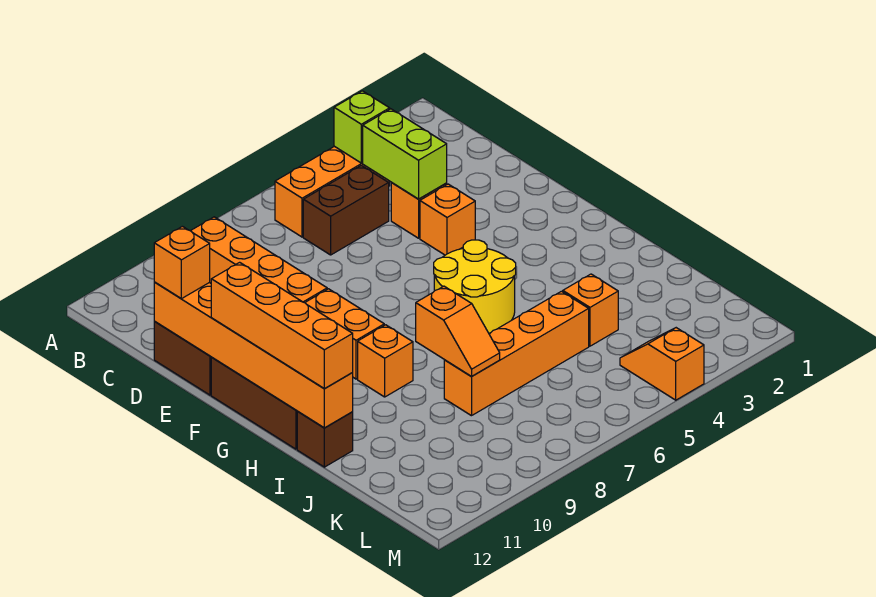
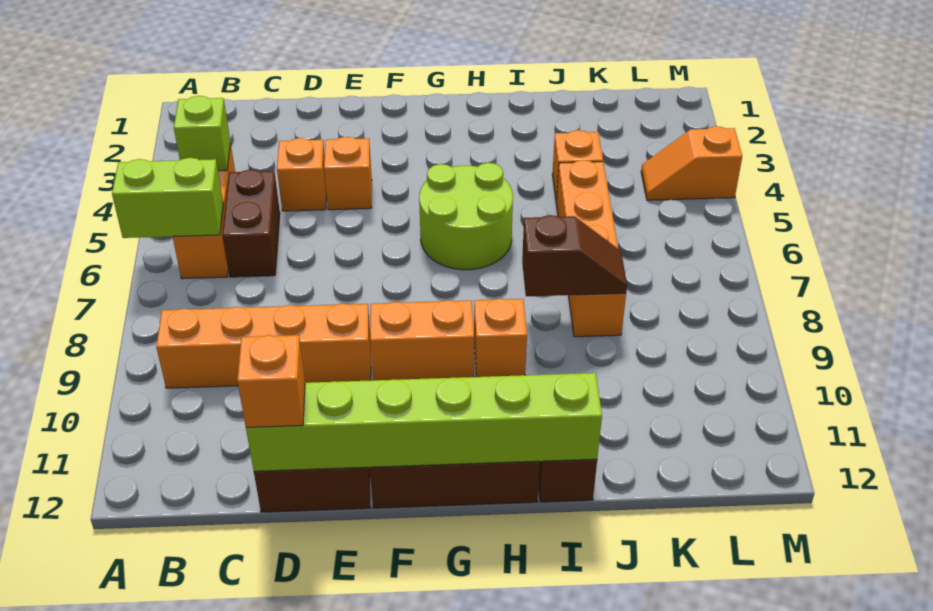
lime brick C4:D4 level 2 -> lime brick A6:B6 level 2
orange brick D12:I12 level 2 -> lime brick D12:I12 level 2
orange brick F12:I12 level 3 -> none
yellow round brick G5:H6 level 1 -> lime round brick G5:H6 level 1
orange slope I8:J8 level 2 top I -> brown slope I8:J8 level 2 top I

